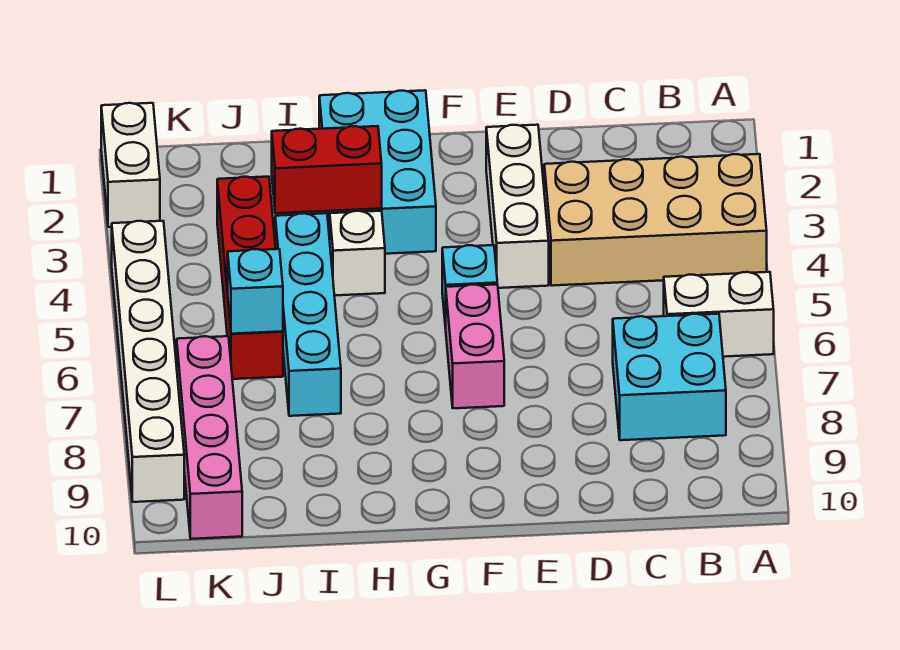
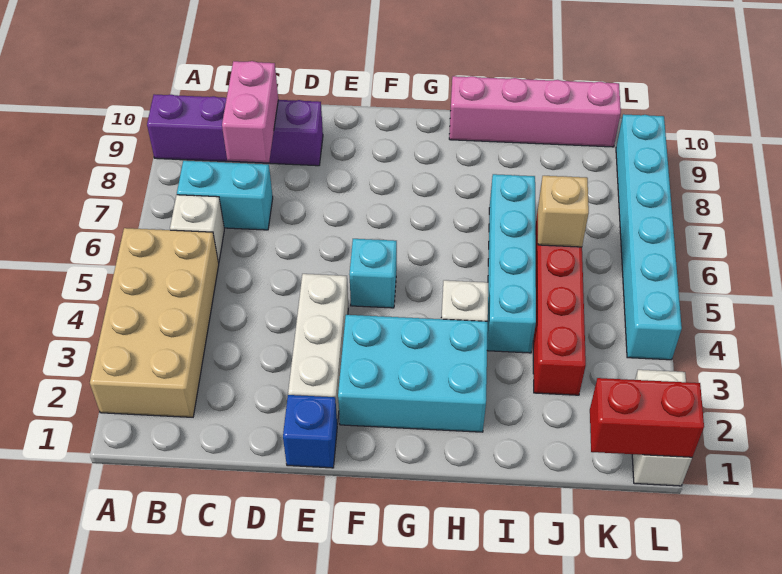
tan brick A3:D4 level 1 -> tan brick A2:B5 level 1
white brick A6:B6 level 1 -> white brick B6 level 1
none -> purple brick A9:D9 level 1
cyan brick B7:C8 level 1 -> cyan brick B7:C7 level 1
none -> blue brick E1 level 1
pink brick F6:F7 level 1 -> pink brick C8:C9 level 2
cyan brick G1:H3 level 1 -> cyan brick F2:H3 level 1
red brick H3:I3 level 2 -> red brick K1:L1 level 2
cyan brick J6 level 2 -> tan brick J6 level 2
pink brick K7:K10 level 1 -> pink brick H10:K10 level 1
white brick L4:L9 level 1 -> cyan brick L4:L9 level 1

